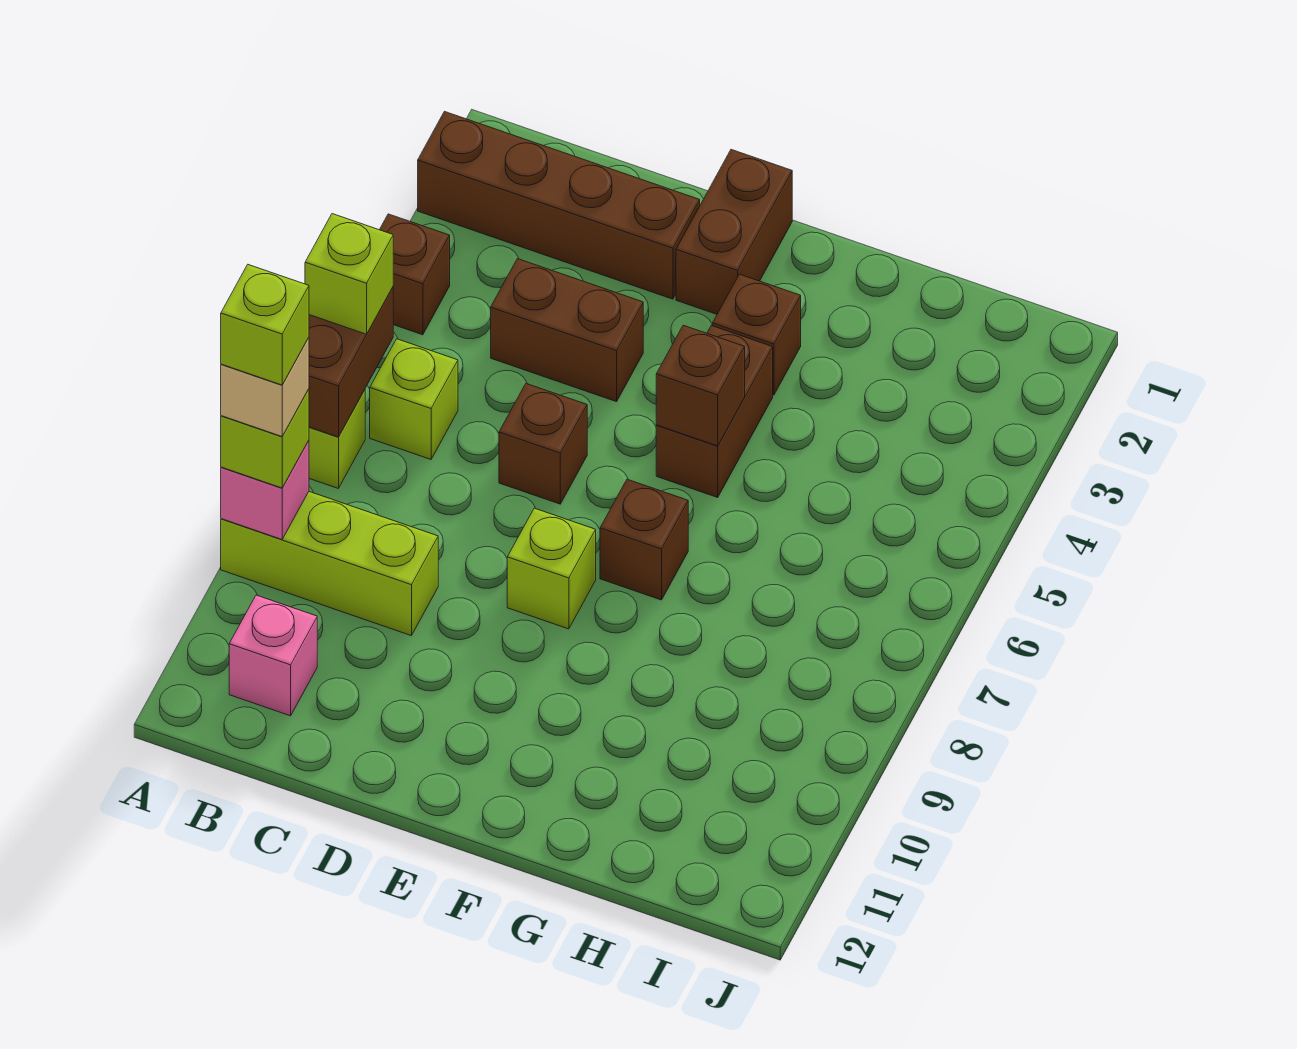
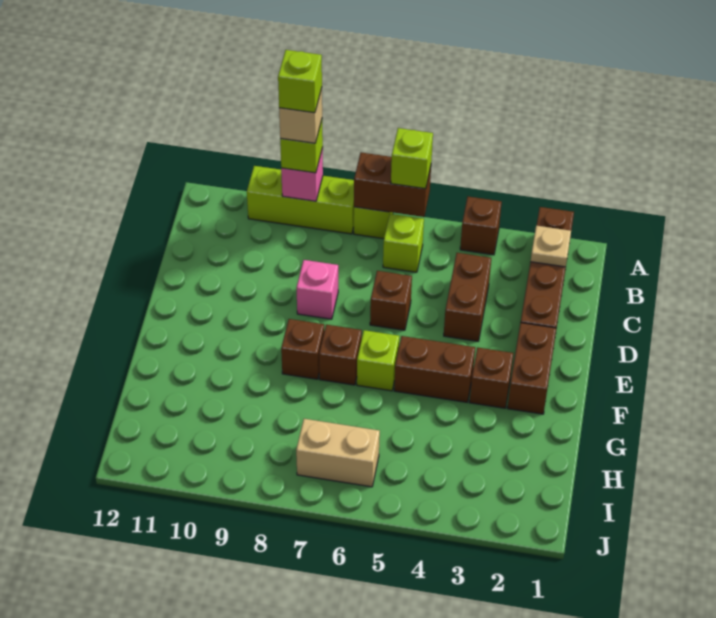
lime brick A9:C9 level 1 -> lime brick A8:A10 level 1
none -> tan plate B2 level 2
pink brick B11 level 1 -> pink brick D8 level 1
brown brick E1:E2 level 1 -> brown brick E2:F2 level 1
lime brick E8 level 1 -> lime brick F6 level 1
brown brick F5 level 2 -> brown brick F8 level 1
none -> tan brick I6:I7 level 1

